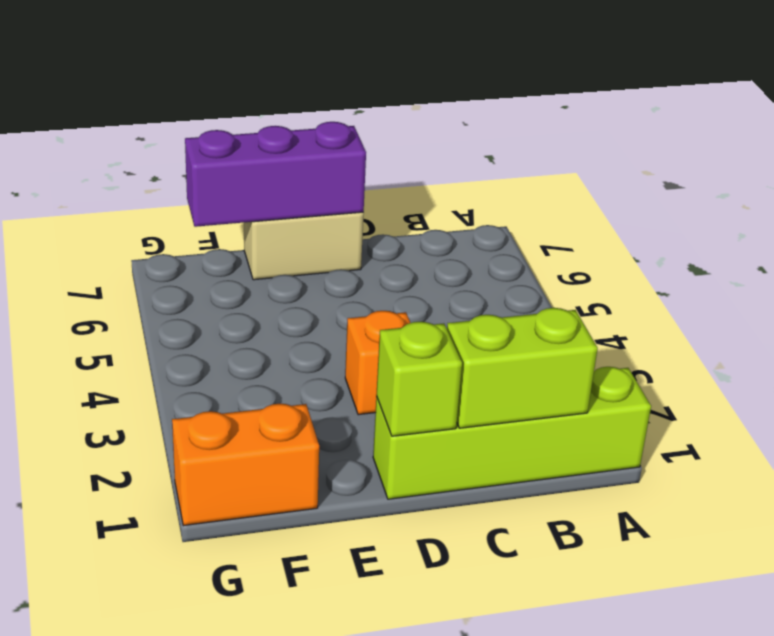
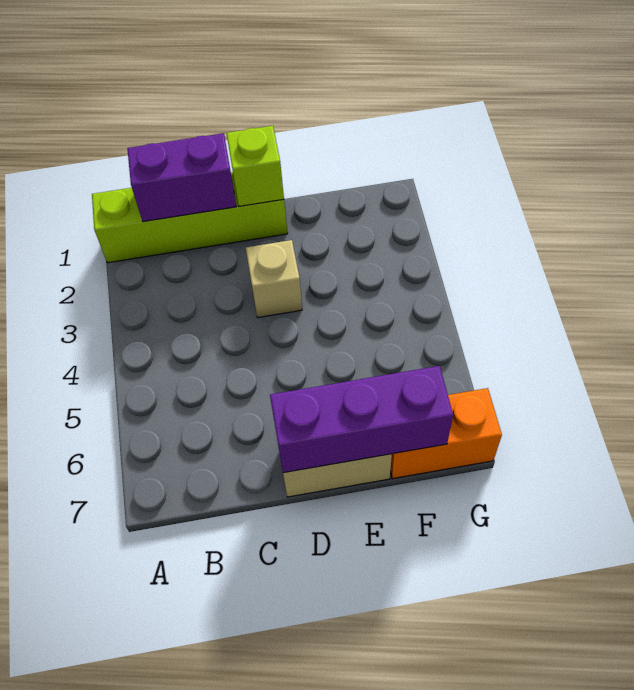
lime brick B1:C1 level 2 -> purple brick B1:C1 level 2
orange brick D3 level 1 -> tan brick D3 level 1
orange brick F1:G1 level 1 -> orange brick F7:G7 level 1

